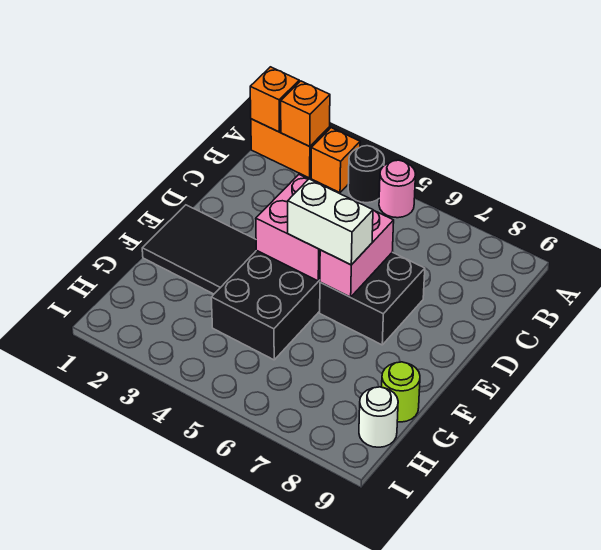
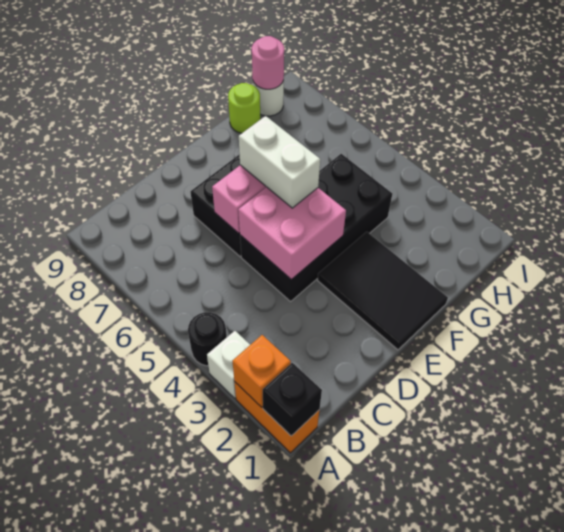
orange brick A1 level 2 -> black brick A1 level 2
orange brick A3 level 1 -> white brick A3 level 1
pink round brick A5 level 1 -> pink round brick H9 level 2

